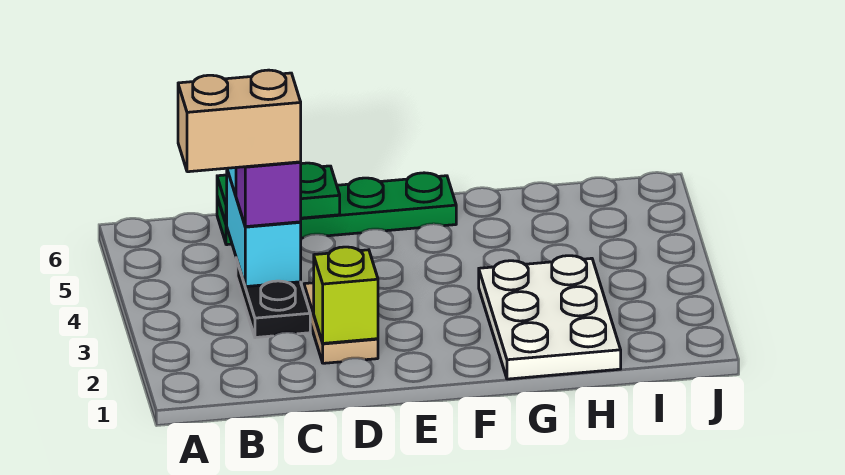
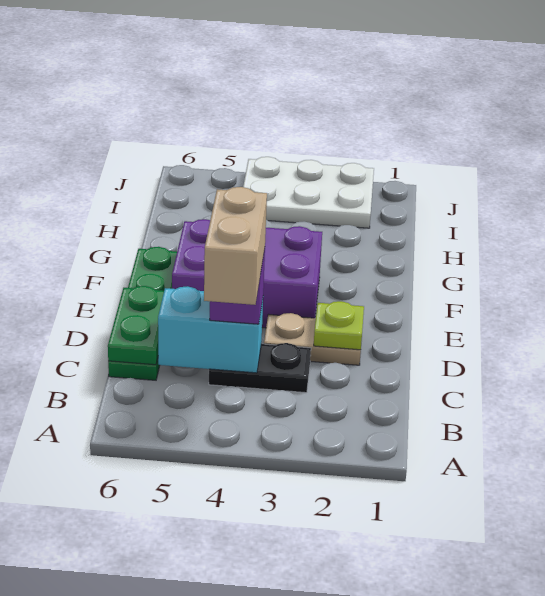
lime brick D2 level 2 -> lime plate D2 level 2
none -> purple brick E3:F5 level 1
white plate G1:H3 level 1 -> white plate I2:J4 level 1

